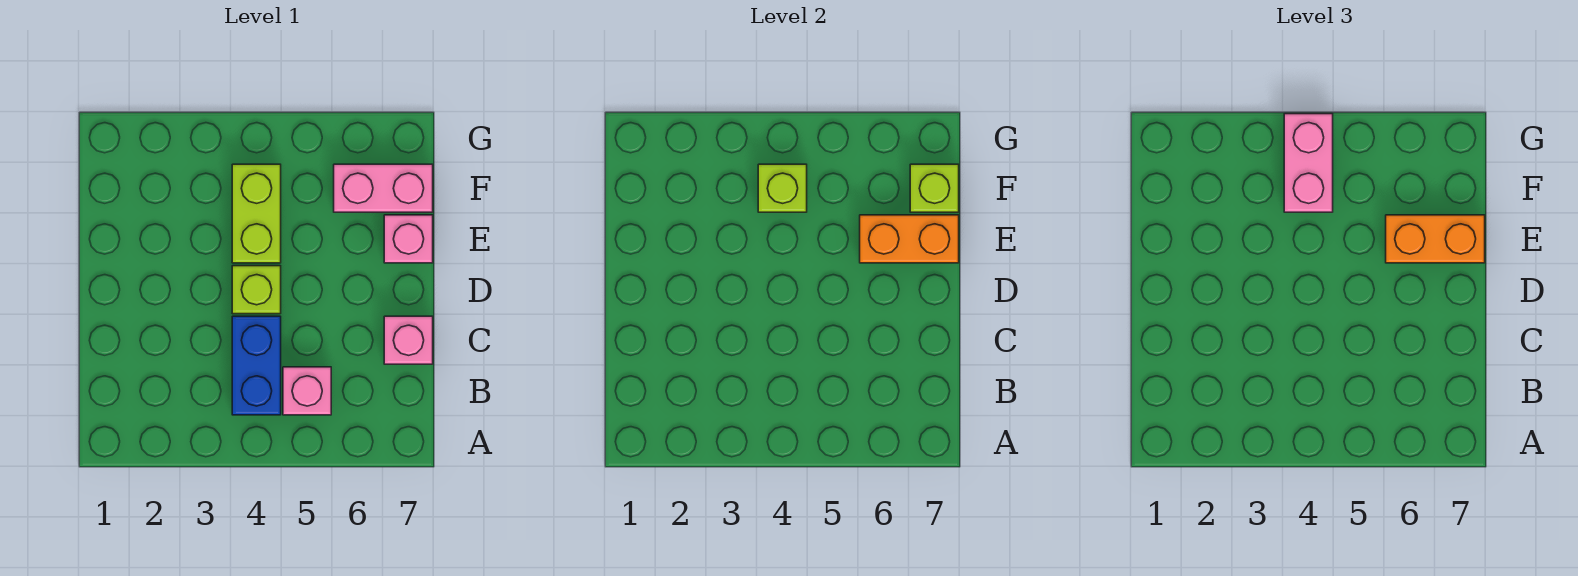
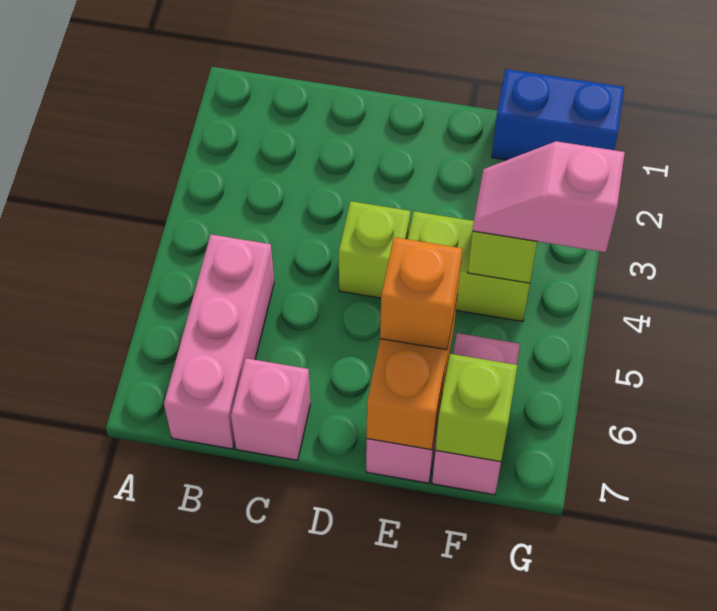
blue brick B4:C4 level 1 -> blue brick F1:G1 level 1
pink brick B5 level 1 -> pink brick B5:B7 level 1
orange brick E6:E7 level 3 -> orange brick E6 level 3
pink brick F4:G4 level 3 -> pink slope F4:G4 level 3 top G

